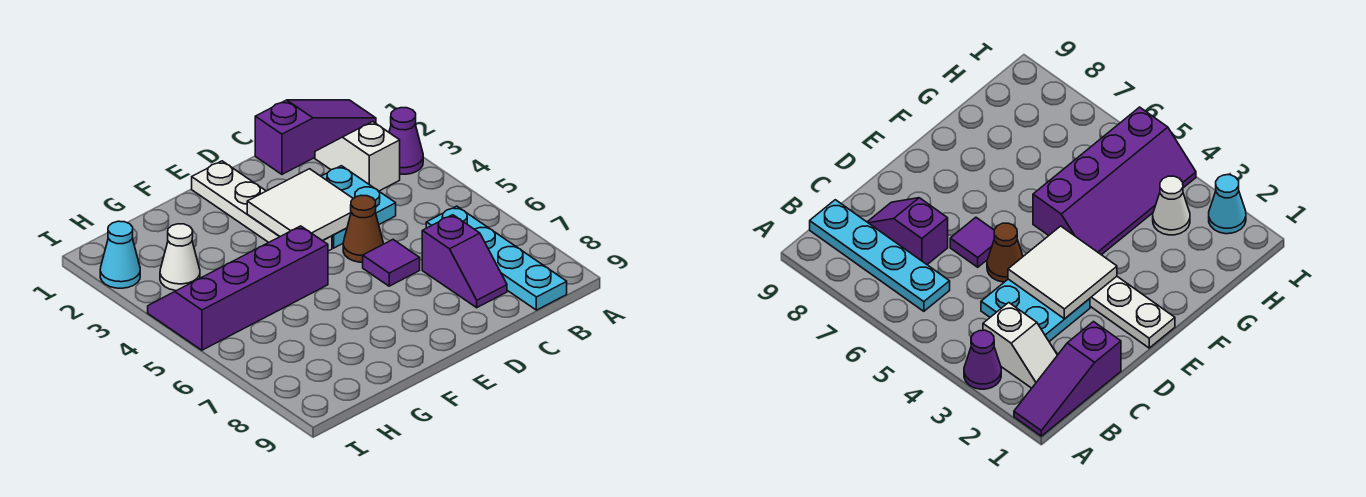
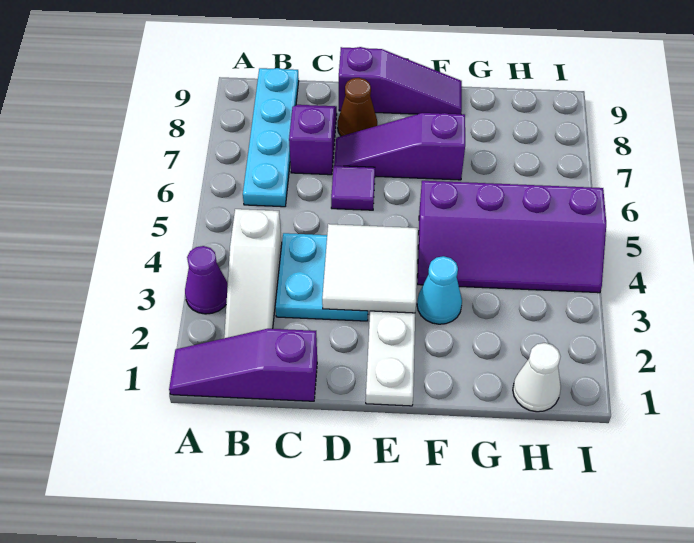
white slope B2:B3 level 1 top 3 -> white slope B2:B4 level 1 top 4
brown cone D5 level 1 -> brown cone D8 level 1
none -> purple slope D7:F7 level 1 top F
none -> purple slope D9:F9 level 1 top D
white cone H3 level 1 -> white cone H1 level 1
cyan cone I2 level 1 -> cyan cone F3 level 1

